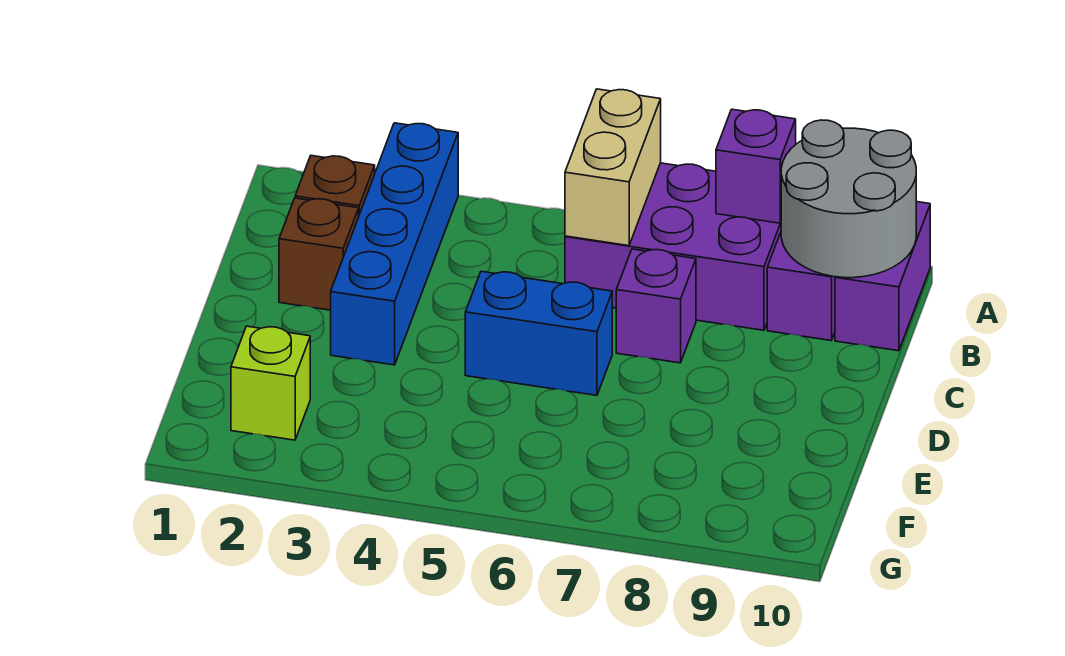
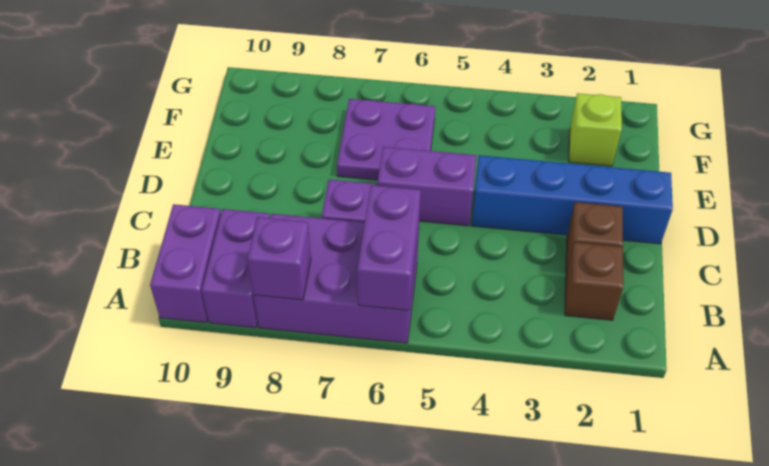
blue brick A3:D3 level 1 -> blue brick D1:D4 level 1
tan brick A6:B6 level 2 -> purple brick A6:B6 level 2
grey round brick A9:B10 level 2 -> none
blue brick D5:D6 level 1 -> purple brick D5:D6 level 1
none -> purple plate E6:F7 level 1

